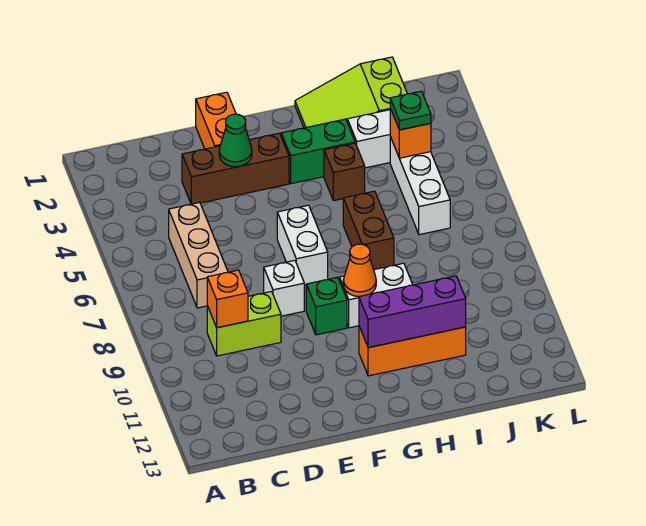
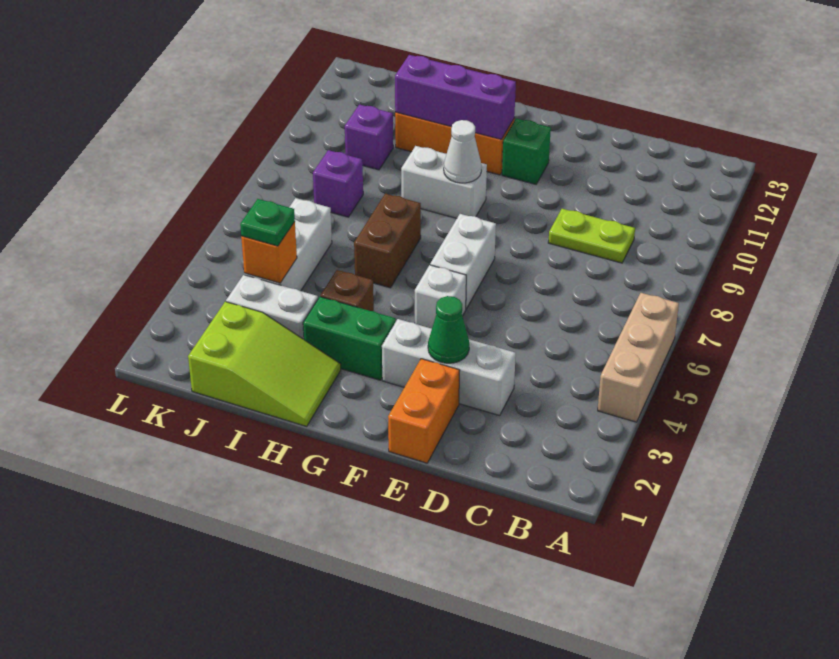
tan brick C5:C7 level 1 -> tan brick A4:A6 level 1
lime brick C9:D9 level 1 -> lime plate C9:D9 level 1
orange brick C9 level 2 -> none
brown brick D3:F3 level 1 -> white brick D3:F3 level 1
white brick E8 level 1 -> white brick F5 level 1
green brick F9 level 1 -> green brick F11 level 1
orange cone G9 level 2 -> white cone G9 level 2
none -> purple brick J8 level 1
none -> purple brick J10 level 1

